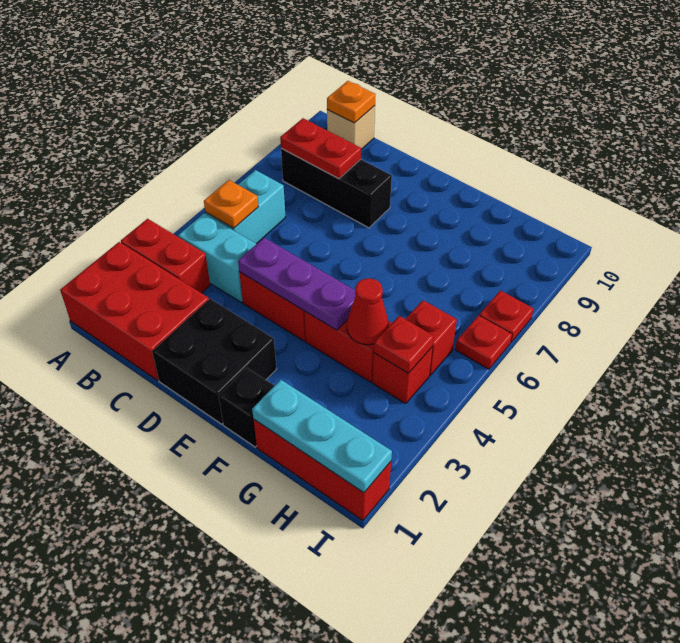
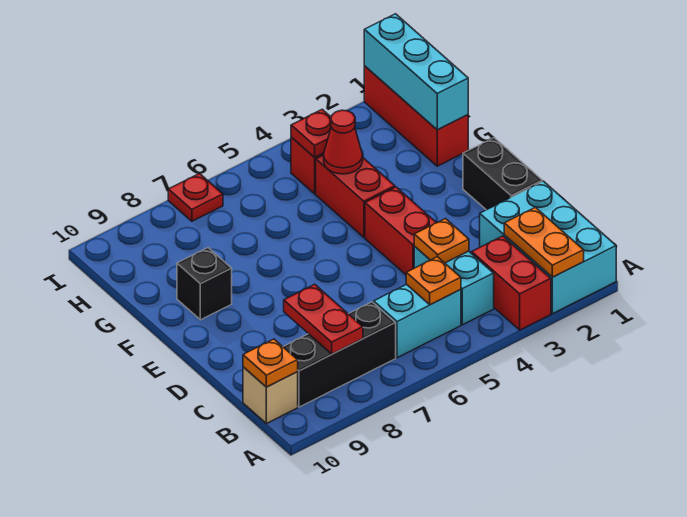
red brick A1:C2 level 1 -> cyan brick A1:C2 level 1
none -> orange plate A2:B2 level 2
black brick B8:D8 level 1 -> black brick B7:B9 level 1
none -> orange plate C4 level 2
black brick D1:E2 level 1 -> black brick D1:E1 level 1
purple plate D4:F4 level 2 -> none
black brick F1 level 1 -> black brick F9 level 1
cyan plate G1:I1 level 2 -> cyan brick G1:I1 level 2
red brick H5 level 1 -> none
red plate I6 level 1 -> none

